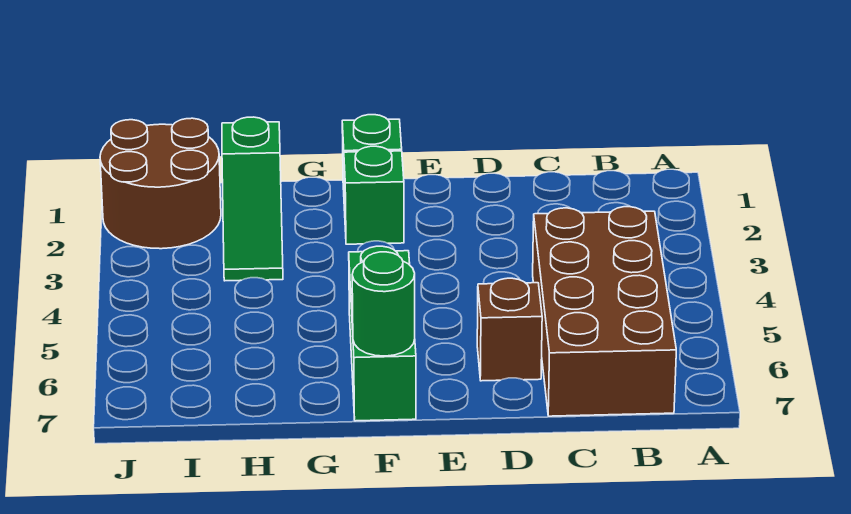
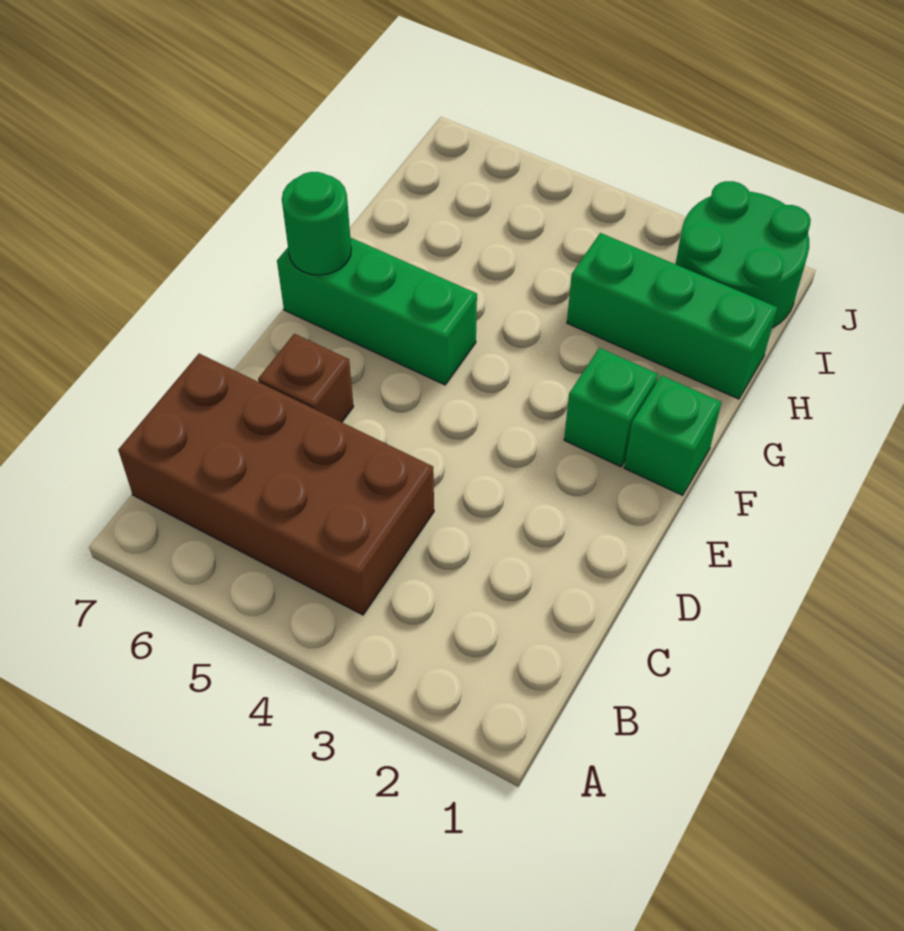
green slope H1:H3 level 1 top 1 -> green brick H1:H3 level 1
brown round brick I1:J2 level 1 -> green round brick I1:J2 level 1

